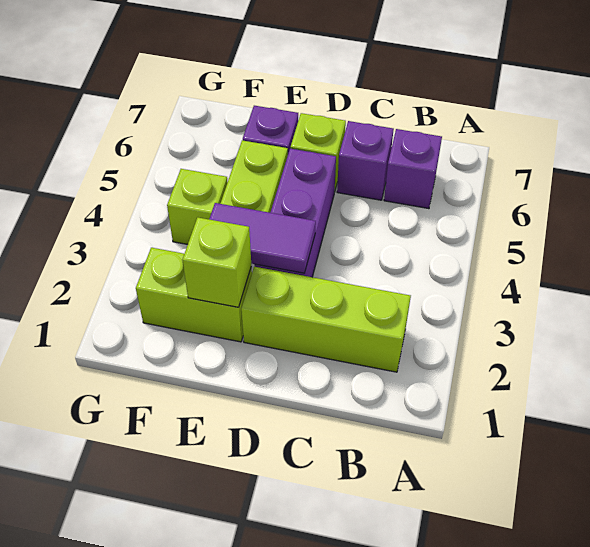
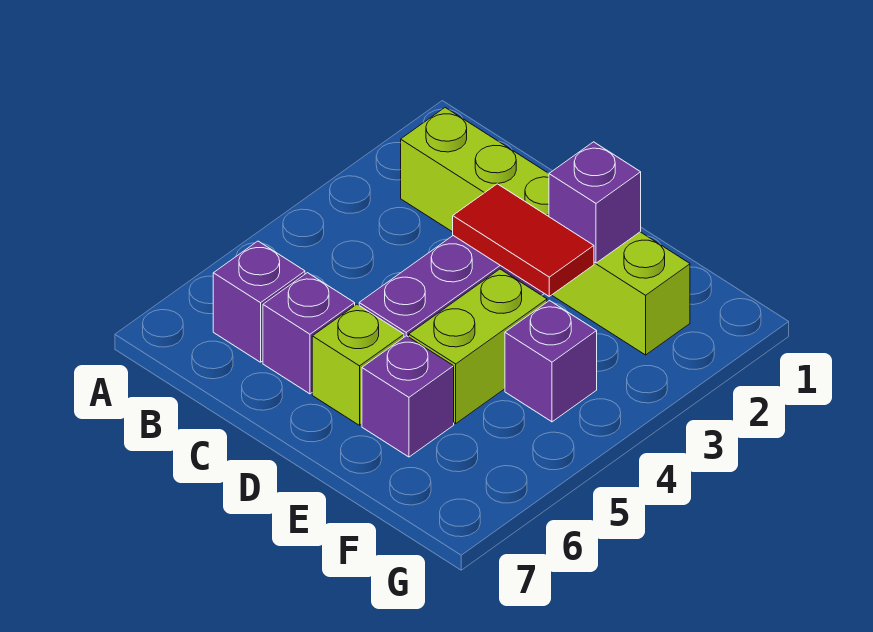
purple tile D3:E3 level 2 -> red tile D3:E3 level 2
lime brick E2 level 2 -> purple brick E2 level 2
lime brick F4 level 1 -> purple brick F4 level 1

